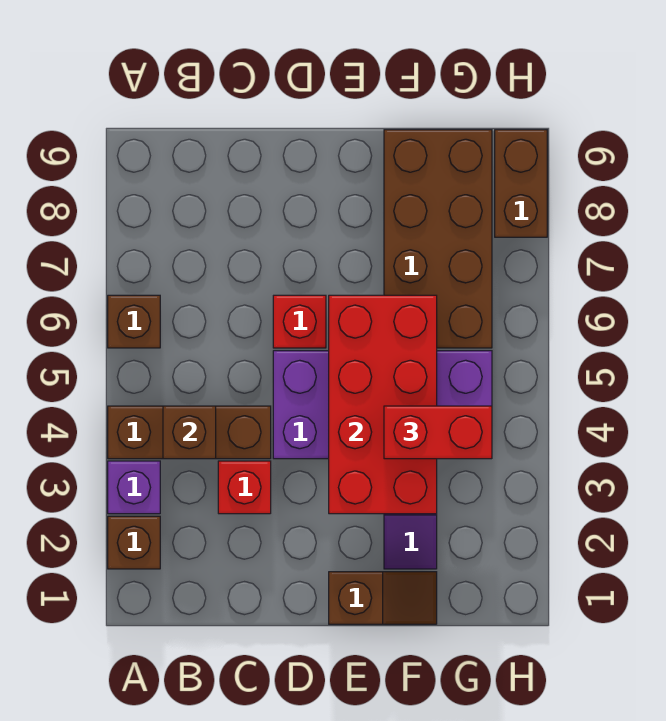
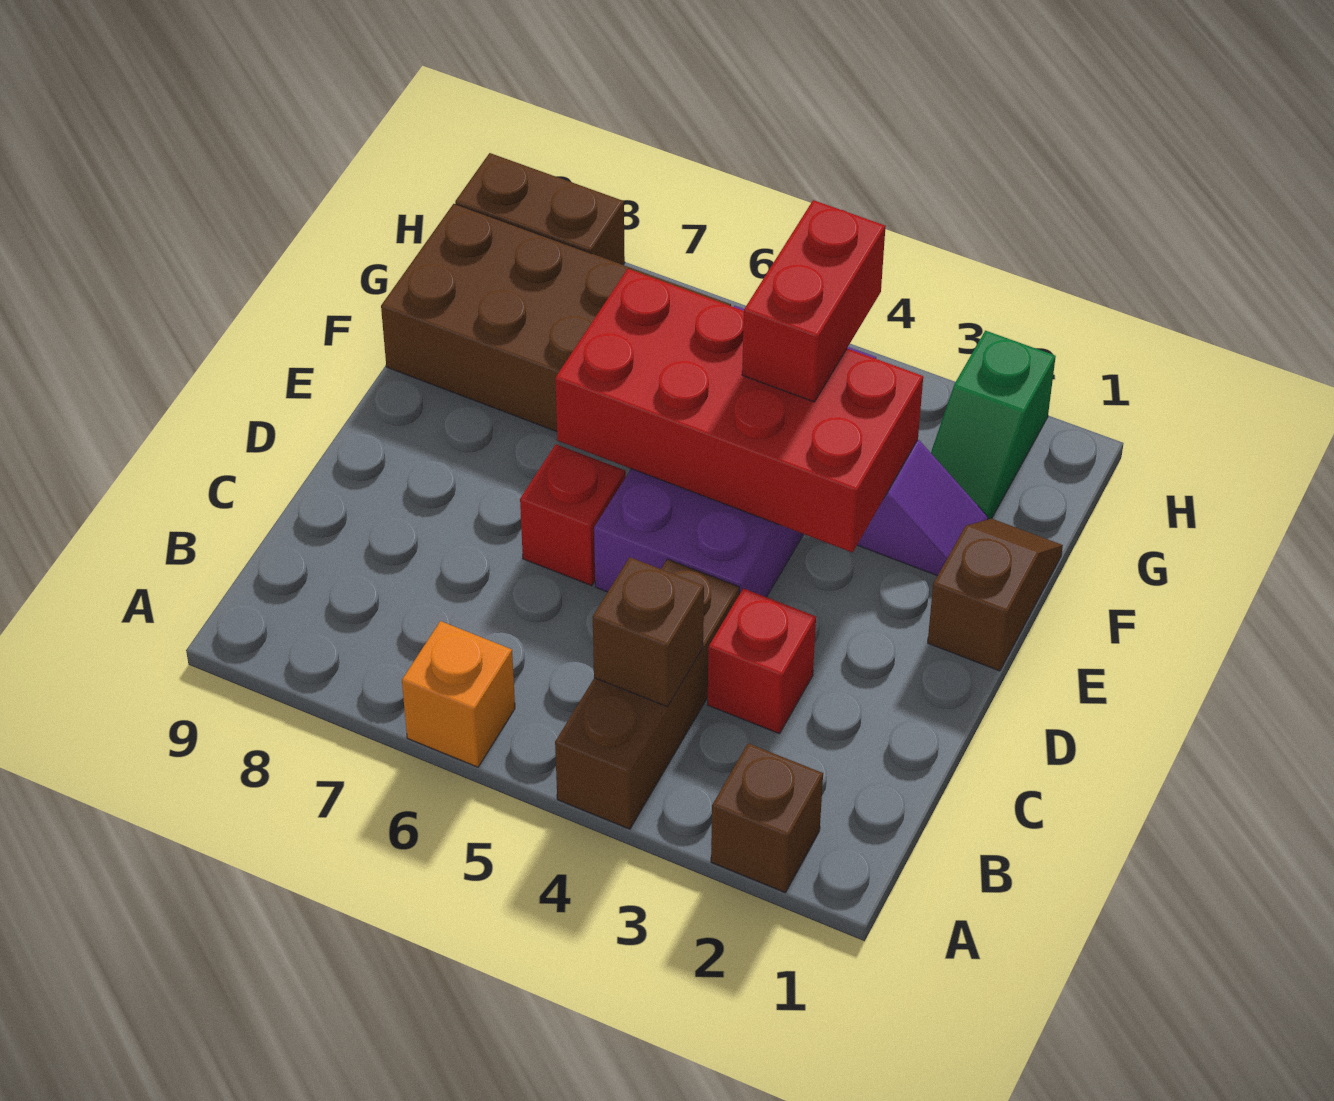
purple brick A3 level 1 -> none
brown brick A6 level 1 -> orange brick A6 level 1
none -> green slope G2:H2 level 1 top H

